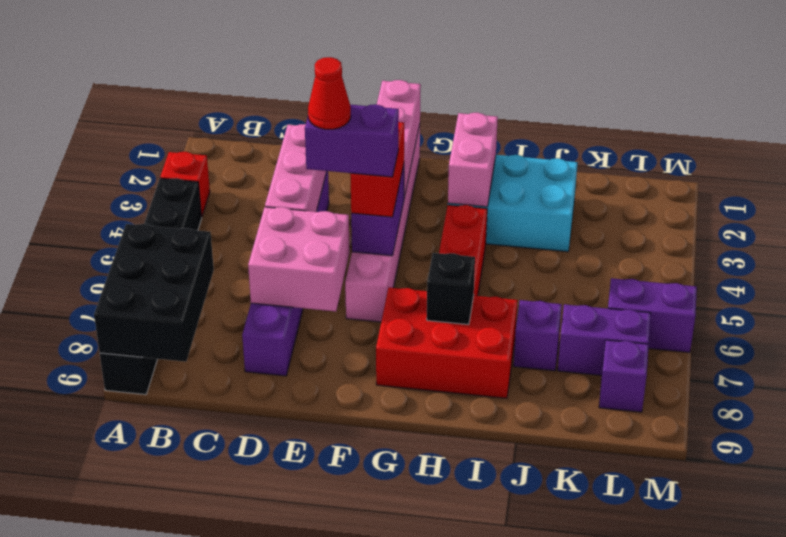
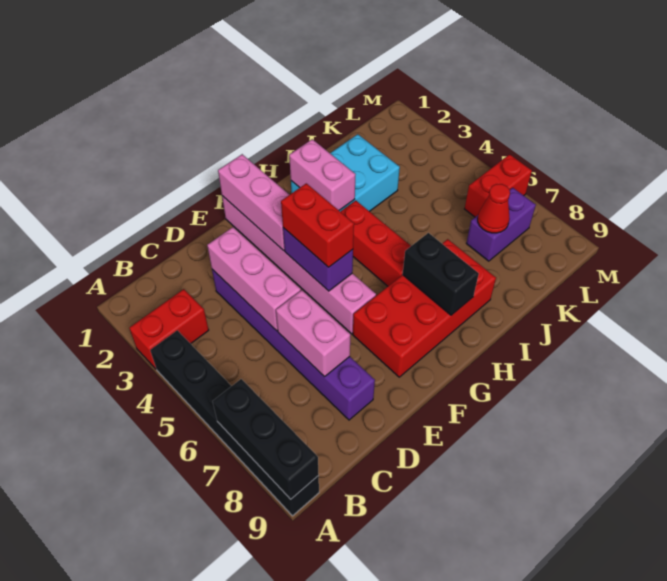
red brick A3 level 1 -> red brick A3:B3 level 1
black brick A7:B9 level 2 -> black brick A7:A9 level 2
pink brick D6:E7 level 2 -> pink brick D6:D7 level 2
purple brick E5:F5 level 4 -> none
red cone E5 level 5 -> red cone K7 level 2
red brick G7:I8 level 1 -> red brick F7:I8 level 1
black brick H7 level 2 -> black brick H7:H8 level 2
purple brick J7 level 1 -> none
purple brick L6:M6 level 1 -> red brick L6:M6 level 1
purple brick L8 level 1 -> none

